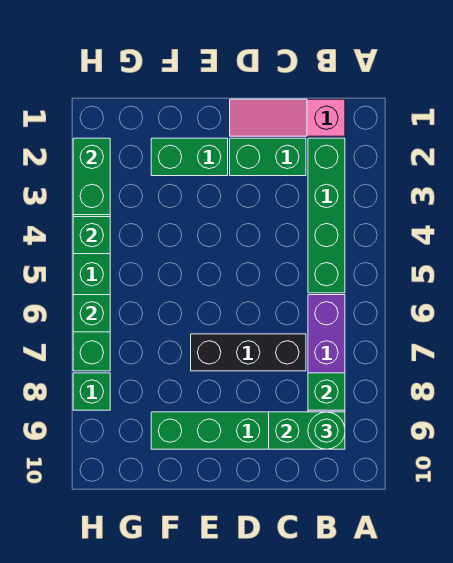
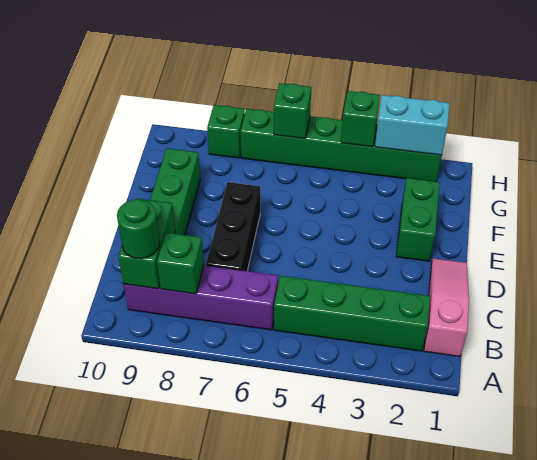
green brick C2:D2 level 1 -> none
green brick H2:H3 level 2 -> cyan brick H2:H3 level 2

